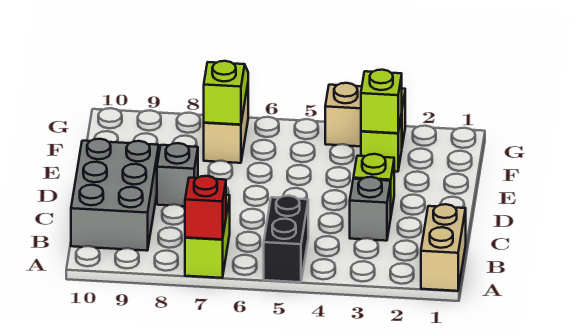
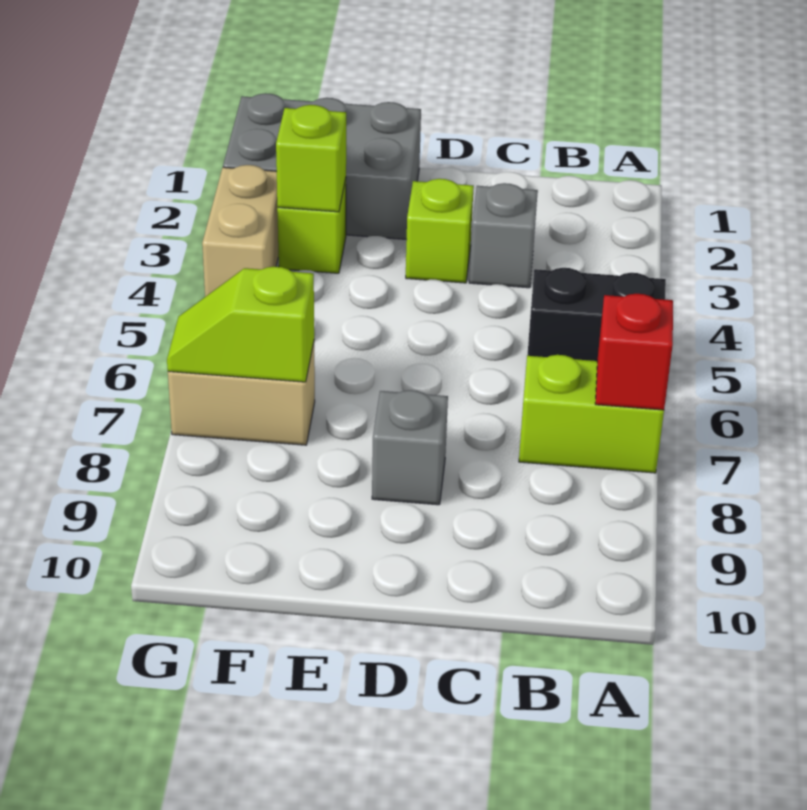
tan brick A1:B1 level 1 -> none
grey brick B9:D10 level 1 -> grey brick E1:G2 level 1

